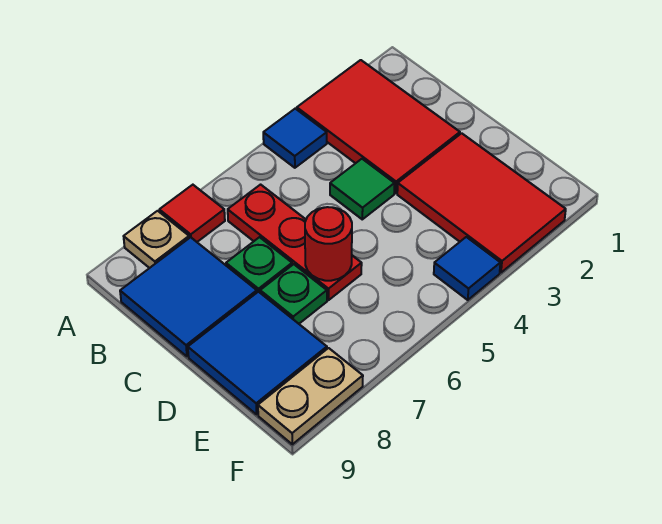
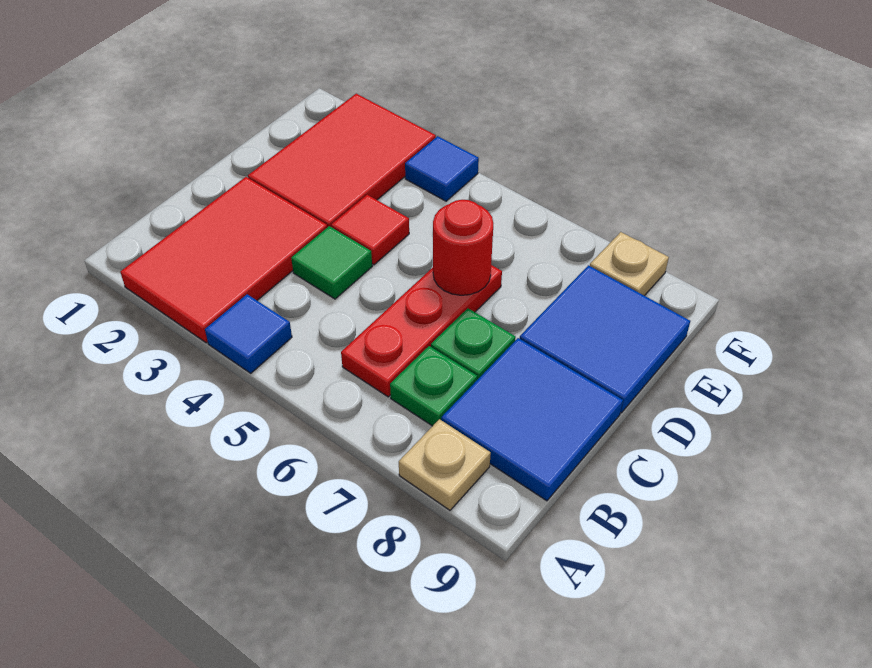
red tile A7 level 1 -> red tile D4 level 1
green plate D7 level 1 -> green plate B7 level 1
tan plate F8:F9 level 1 -> tan plate F8 level 1

